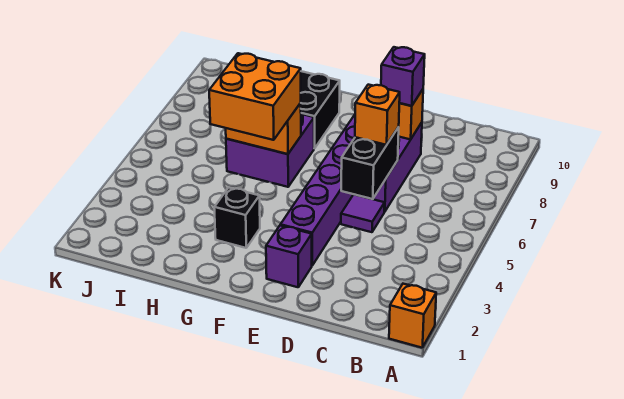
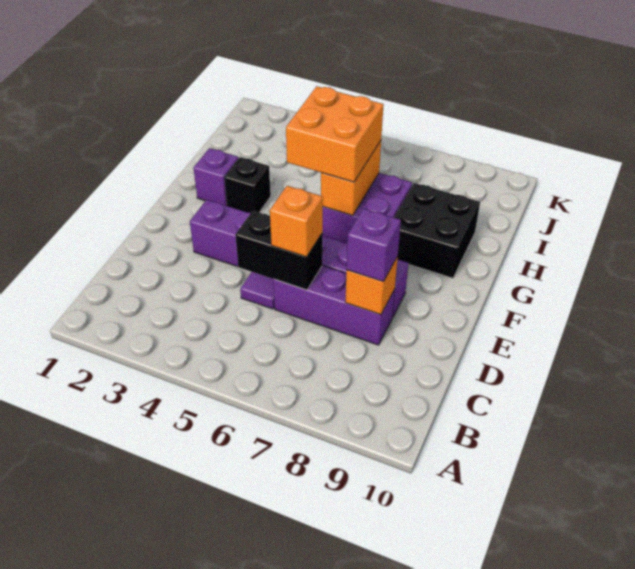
orange brick A1 level 1 -> none
purple brick E2 level 1 -> purple brick G2 level 1

